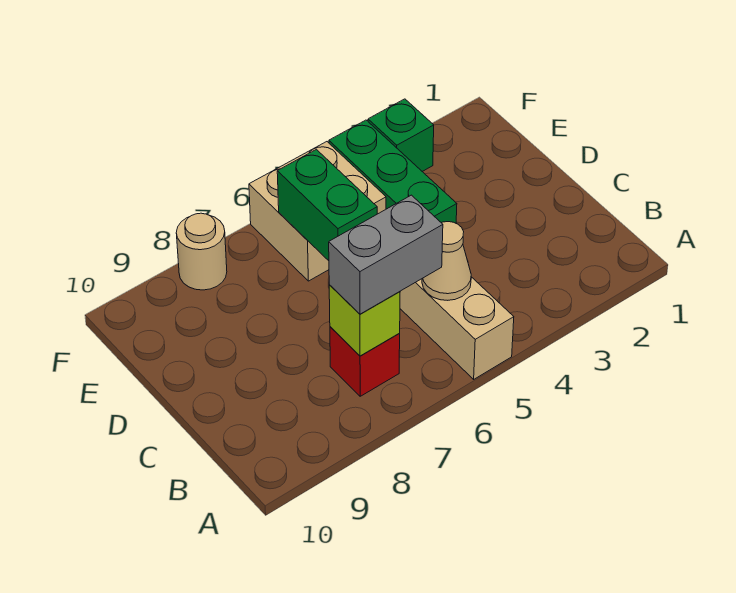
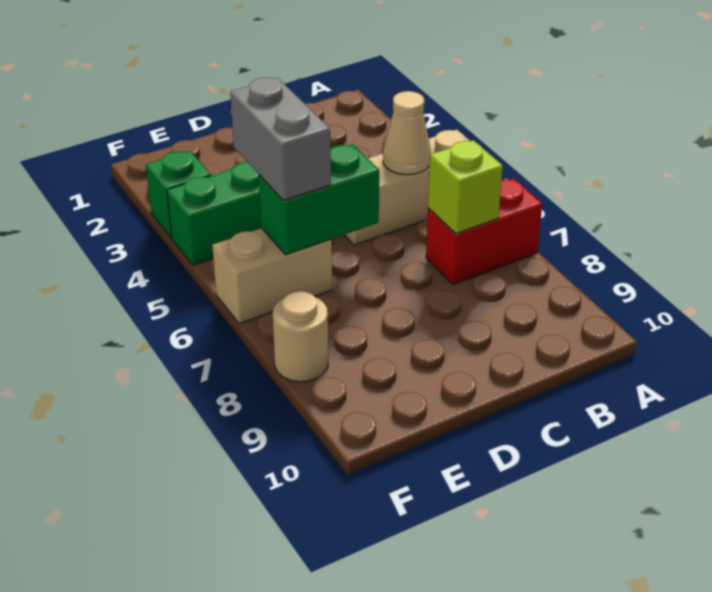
grey brick B6:B7 level 3 -> grey brick E5:E6 level 3
red brick B7 level 1 -> red brick A7:B7 level 1
tan brick E5:F6 level 1 -> tan brick E6:F6 level 1

